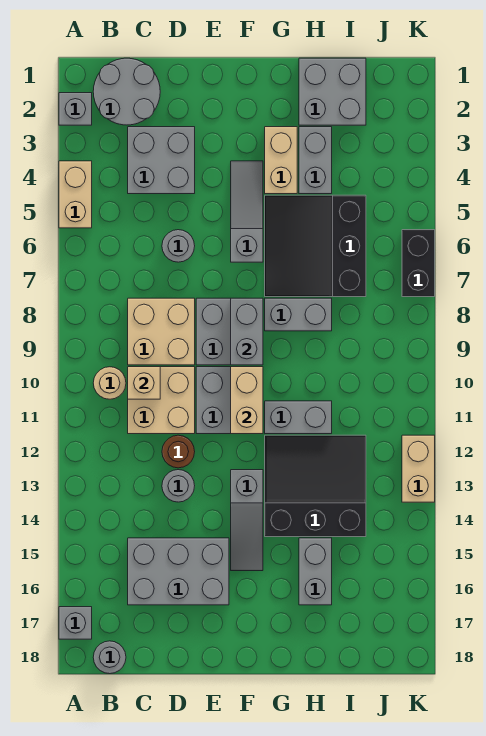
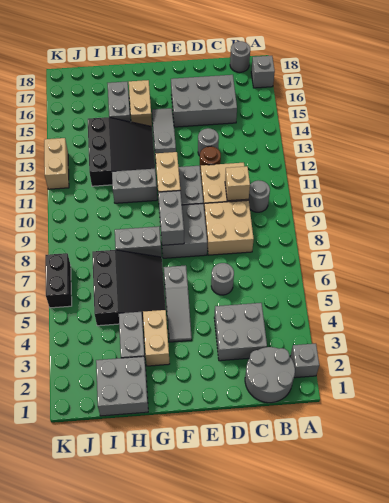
tan brick A4:A5 level 1 -> tan brick G15:G16 level 1
tan round brick B10 level 1 -> grey round brick B10 level 1
black slope G12:I14 level 1 top 14 -> black slope G12:I14 level 1 top I

